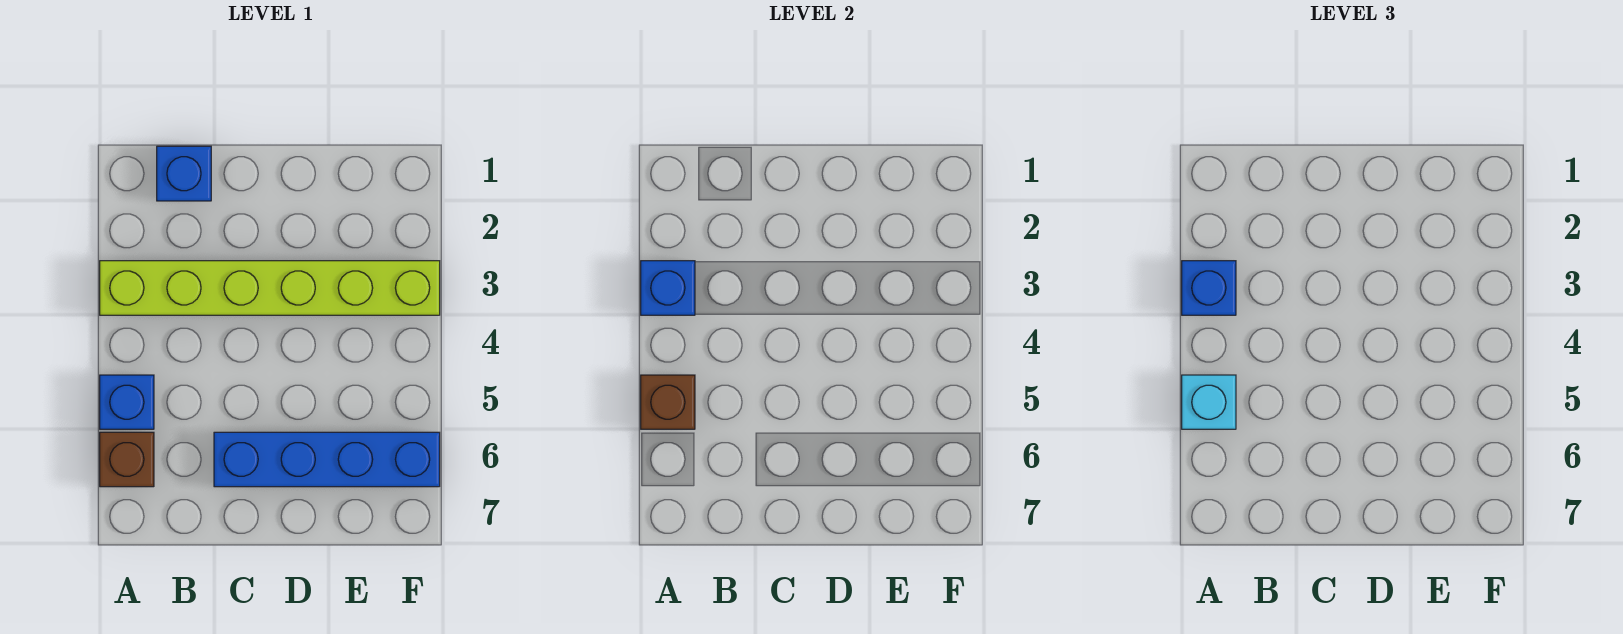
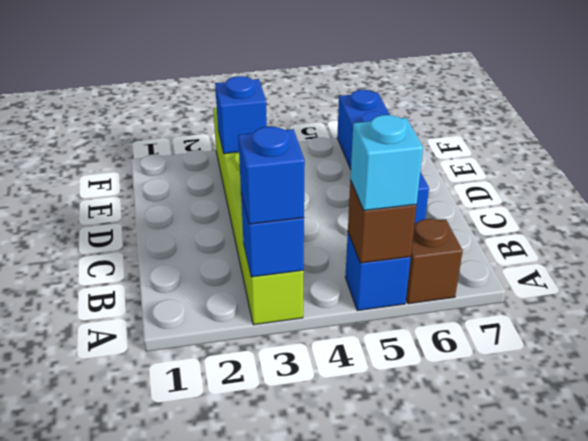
blue brick B1 level 1 -> blue brick E3 level 2

